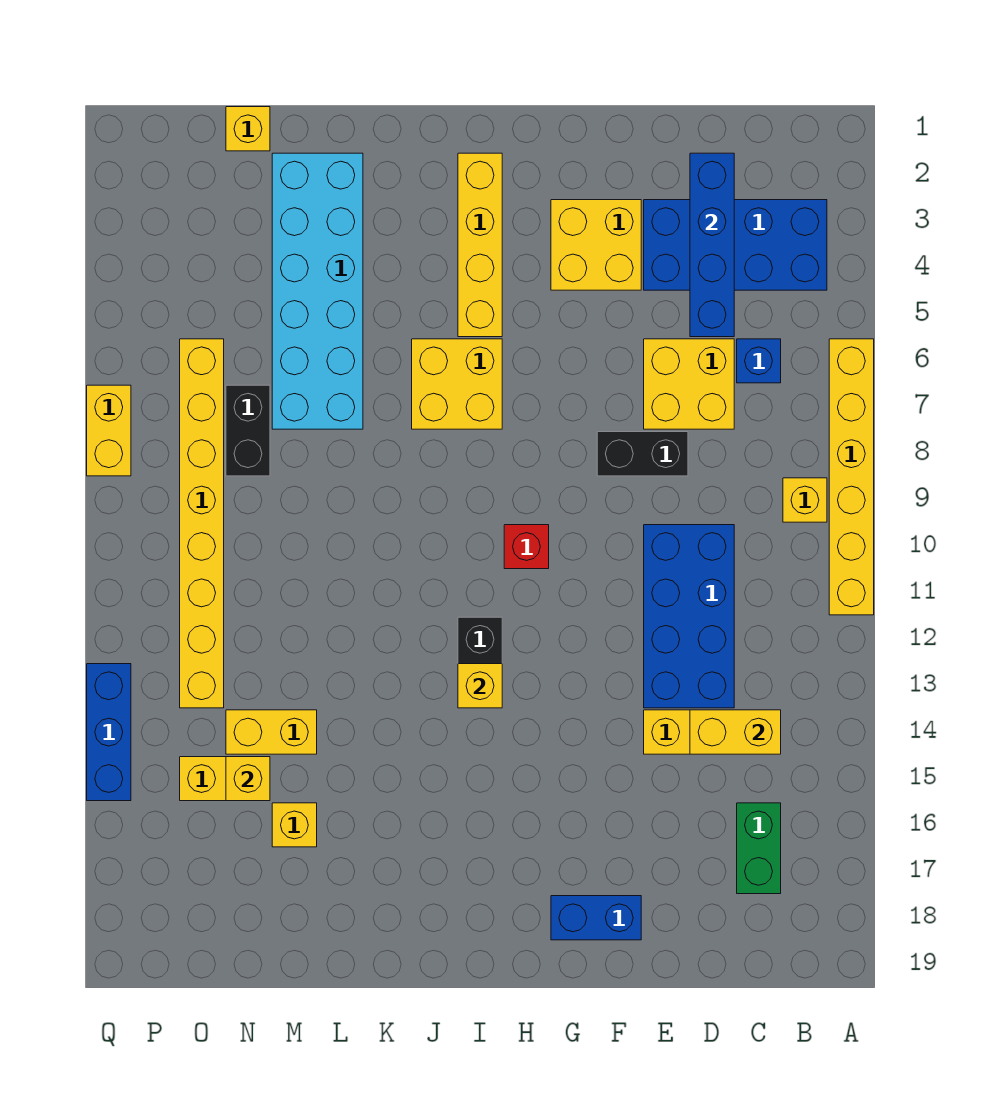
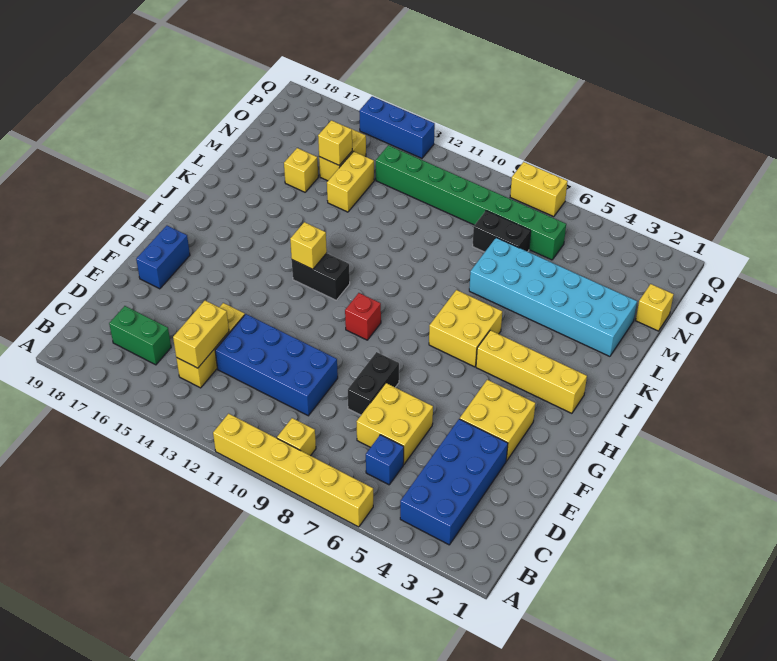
blue brick D2:D5 level 2 -> none
yellow brick O6:O13 level 1 -> green brick O6:O13 level 1

